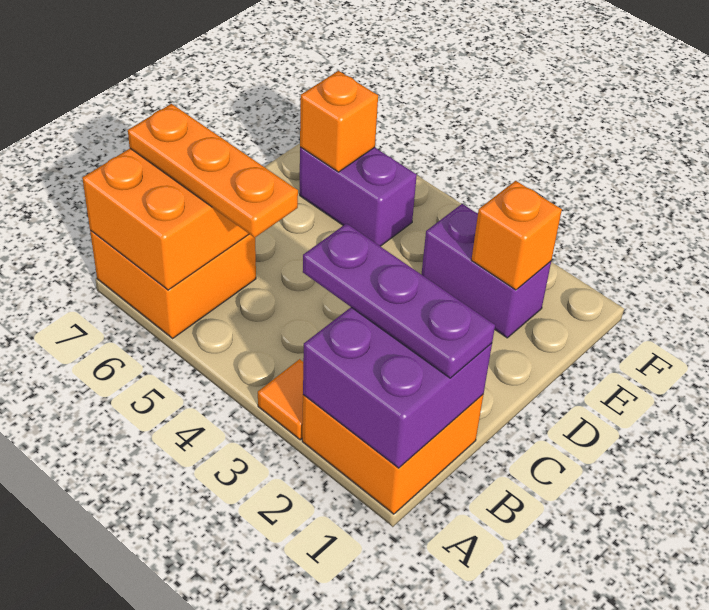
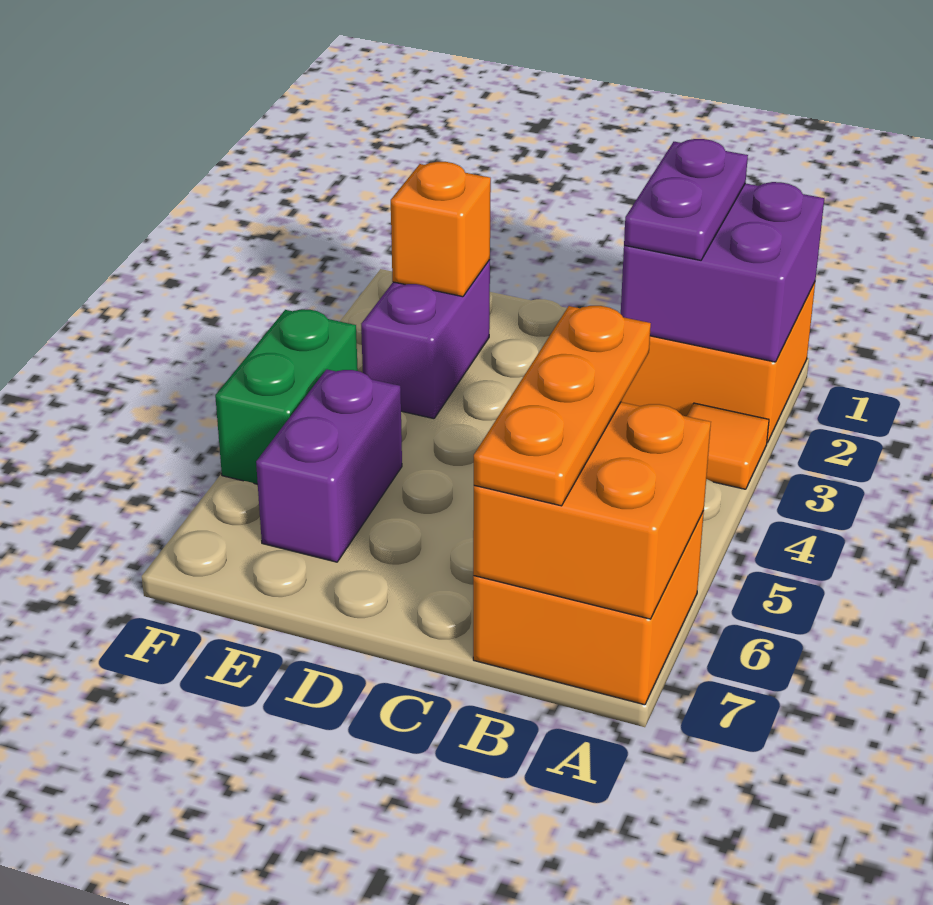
purple plate B1:B3 level 3 -> purple plate B1:B2 level 3
orange brick E6 level 2 -> none
none -> green brick F4:F5 level 1

